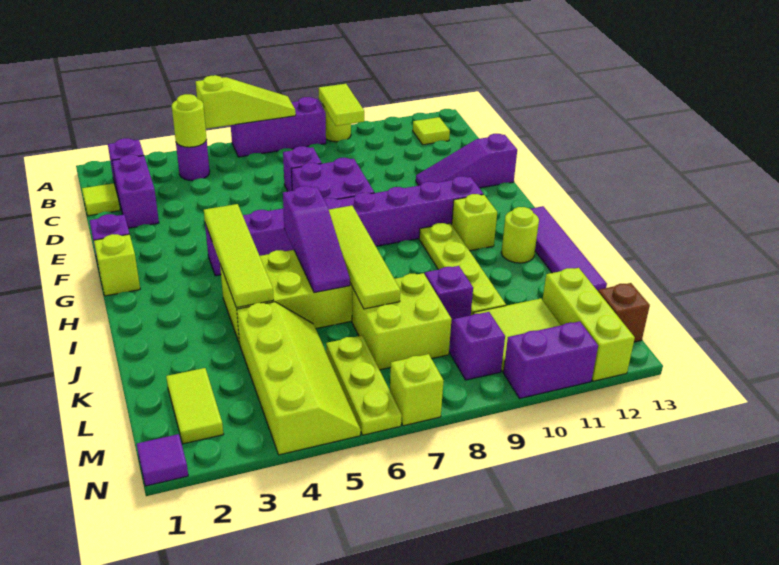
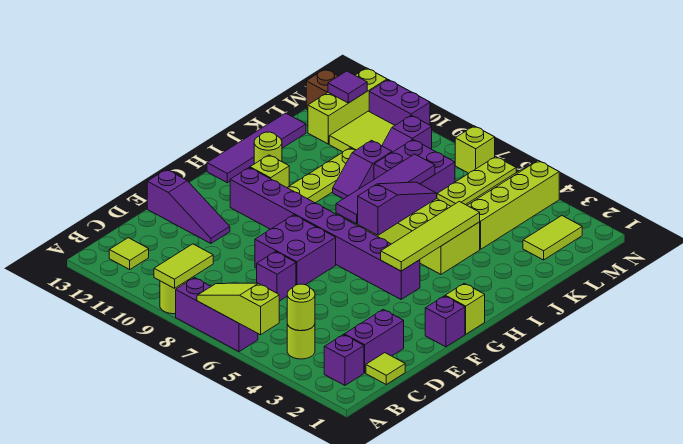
purple round brick B4 level 1 -> lime round brick B4 level 1
lime tile H7:K7 level 2 -> purple tile H7:K7 level 2
lime brick K7:L8 level 1 -> purple brick K7:L8 level 1
purple tile N1 level 1 -> purple tile M12 level 2

